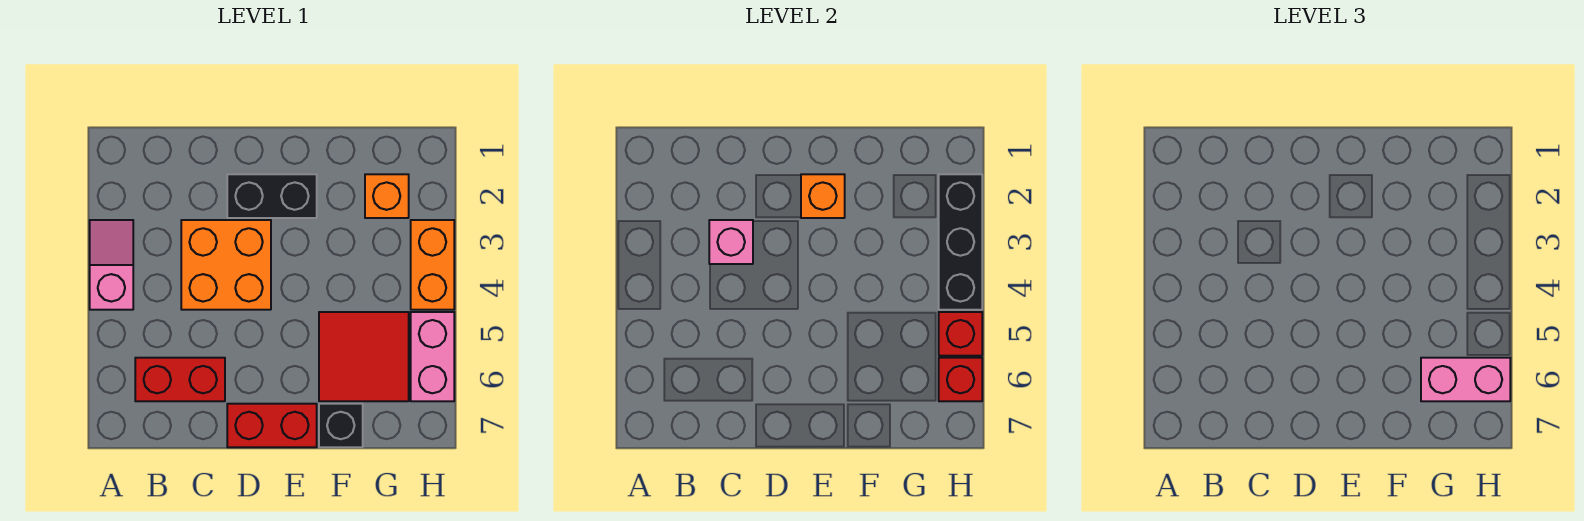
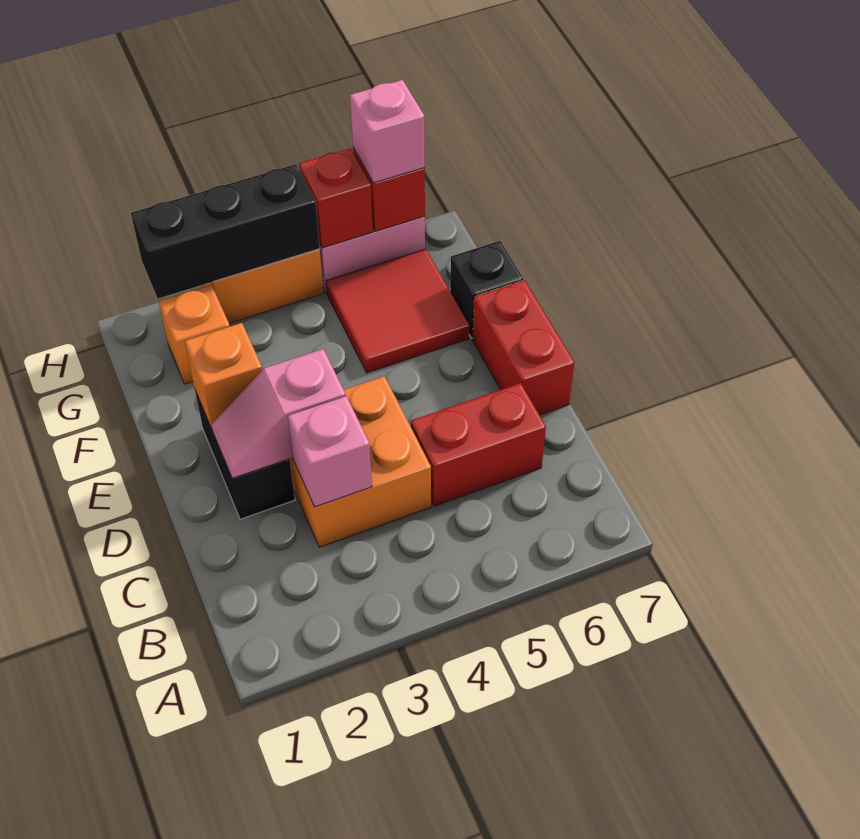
pink slope A3:A4 level 1 top 4 -> pink slope D2:D3 level 2 top 3
red brick B6:C6 level 1 -> red brick C5:C6 level 1
pink brick G6:H6 level 3 -> pink brick H6 level 3

